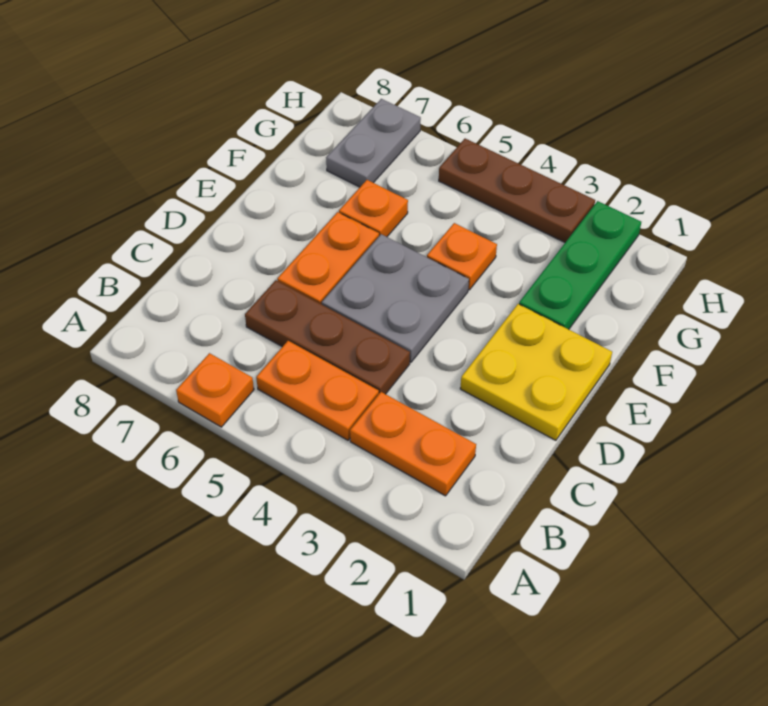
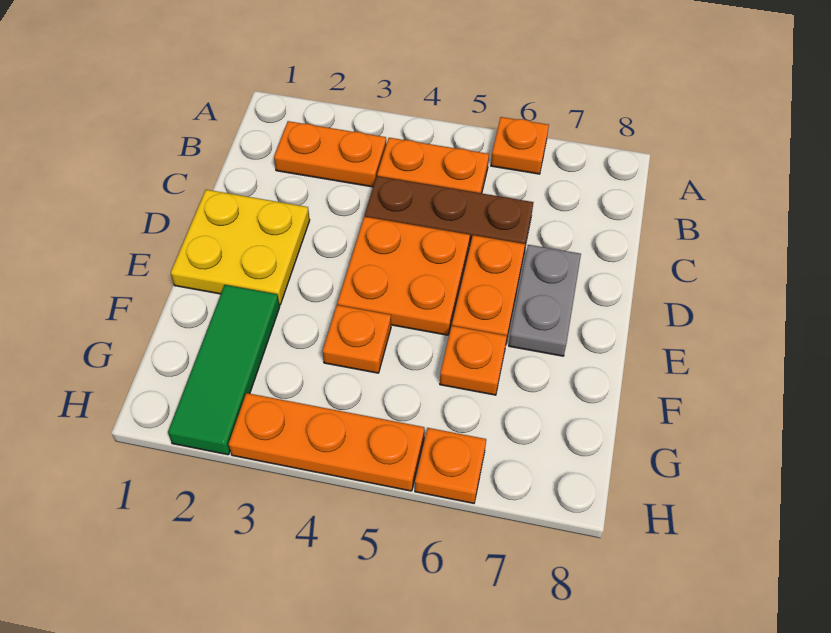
grey plate D4:E5 level 1 -> orange plate D4:E5 level 1
green plate F2:H2 level 1 -> green tile F2:H2 level 1
grey plate G7:H7 level 1 -> grey plate D7:E7 level 1
brown plate H3:H5 level 1 -> orange plate H3:H5 level 1
none -> orange plate H6 level 1

